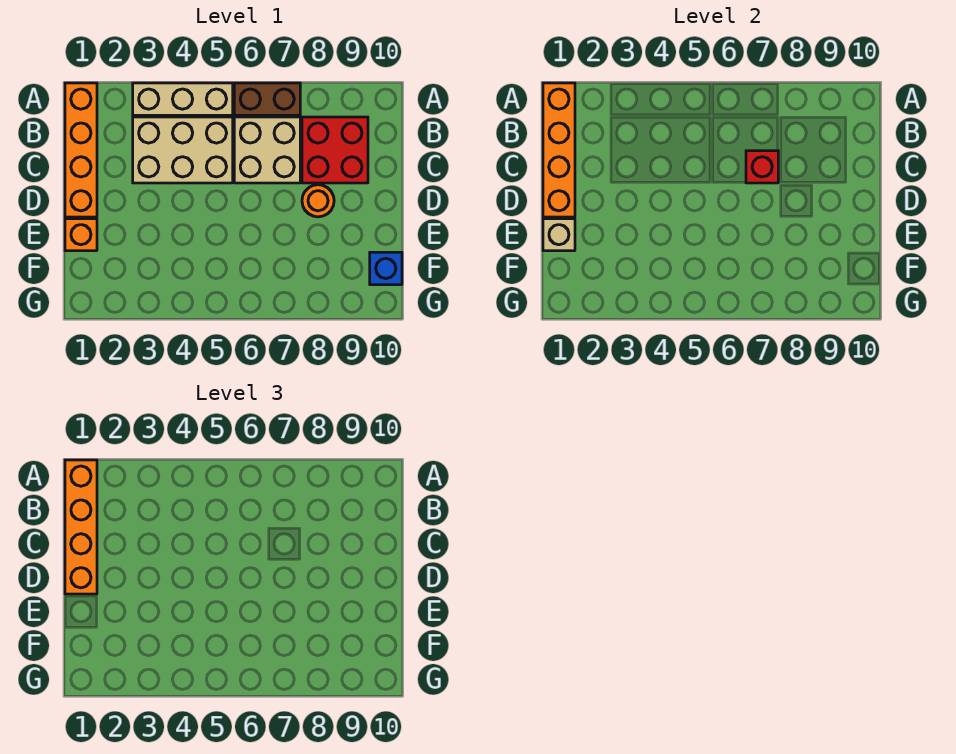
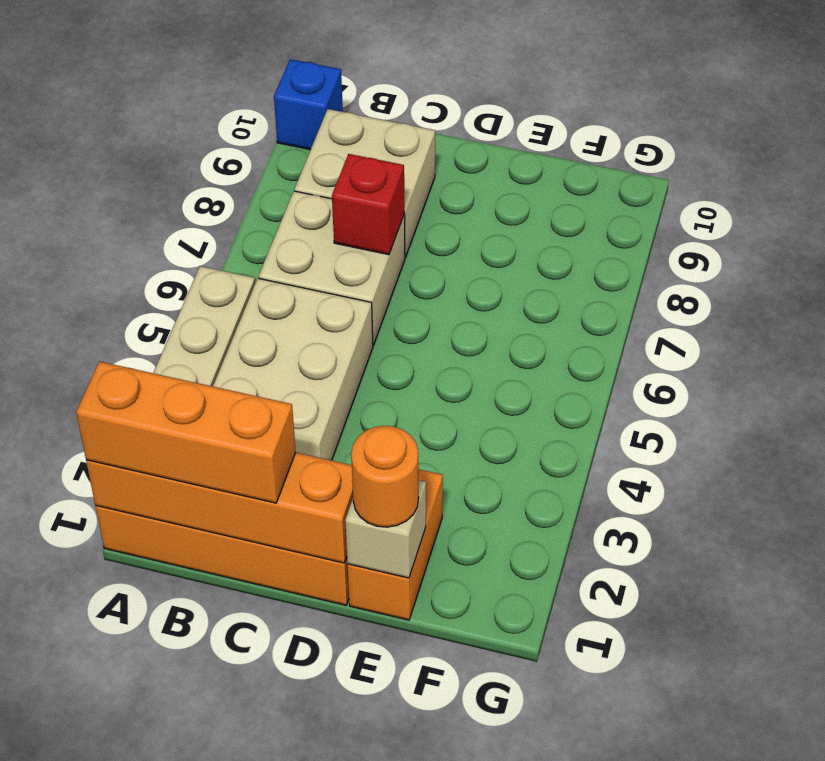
orange brick A1:D1 level 3 -> orange brick A1:C1 level 3
brown brick A6:A7 level 1 -> none
red brick B8:C9 level 1 -> tan brick B8:C9 level 1
orange round brick D8 level 1 -> orange round brick E1 level 3
orange brick E1 level 1 -> orange brick E1:E2 level 1
blue brick F10 level 1 -> blue brick A10 level 1

